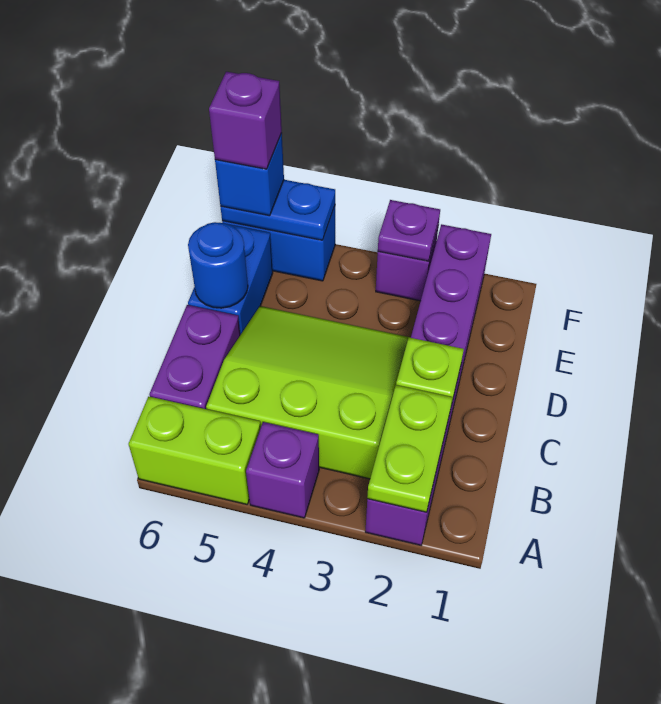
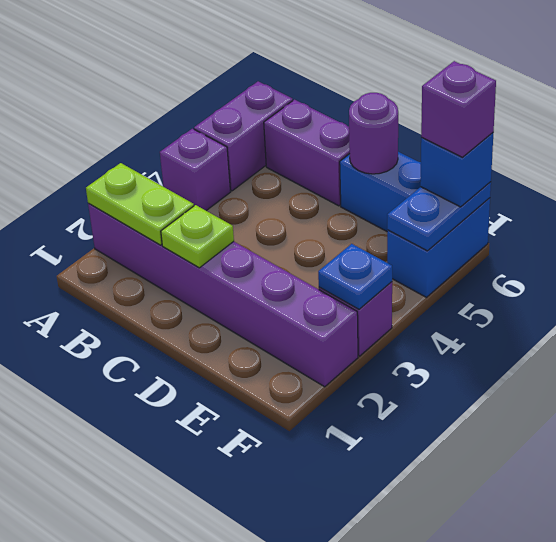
lime brick A5:A6 level 1 -> purple brick A5:A6 level 1
lime slope B3:D5 level 1 top B -> none
blue round brick D6 level 2 -> purple round brick D6 level 2
purple plate F3 level 2 -> blue plate F3 level 2

